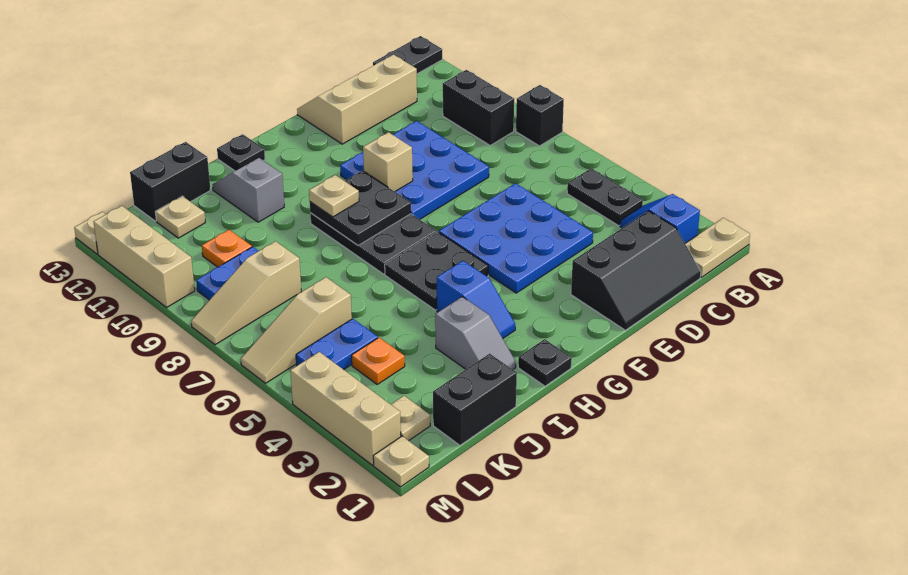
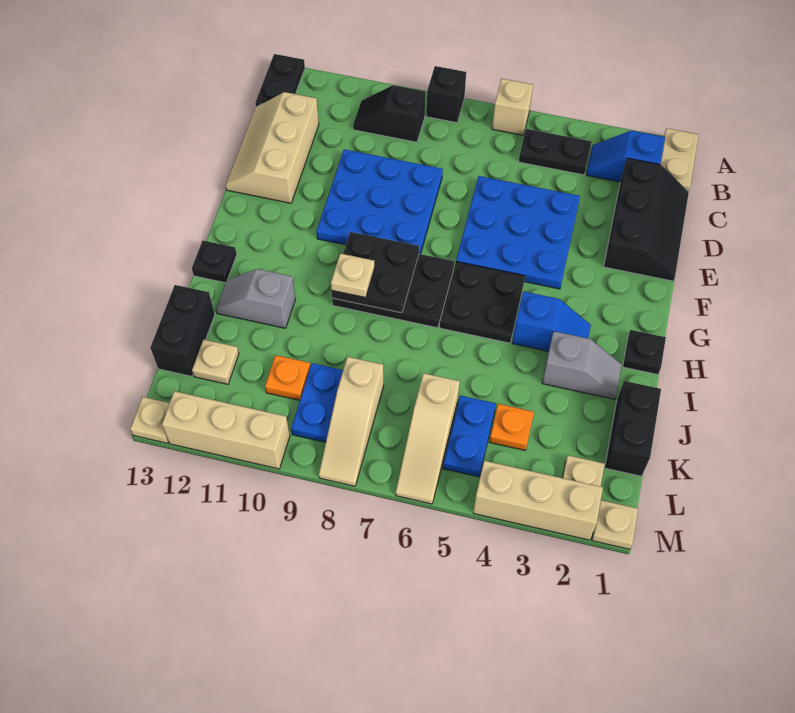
black brick B9:B10 level 1 -> black slope B9:B10 level 1 top 9
tan brick F9 level 2 -> tan brick A6 level 1

